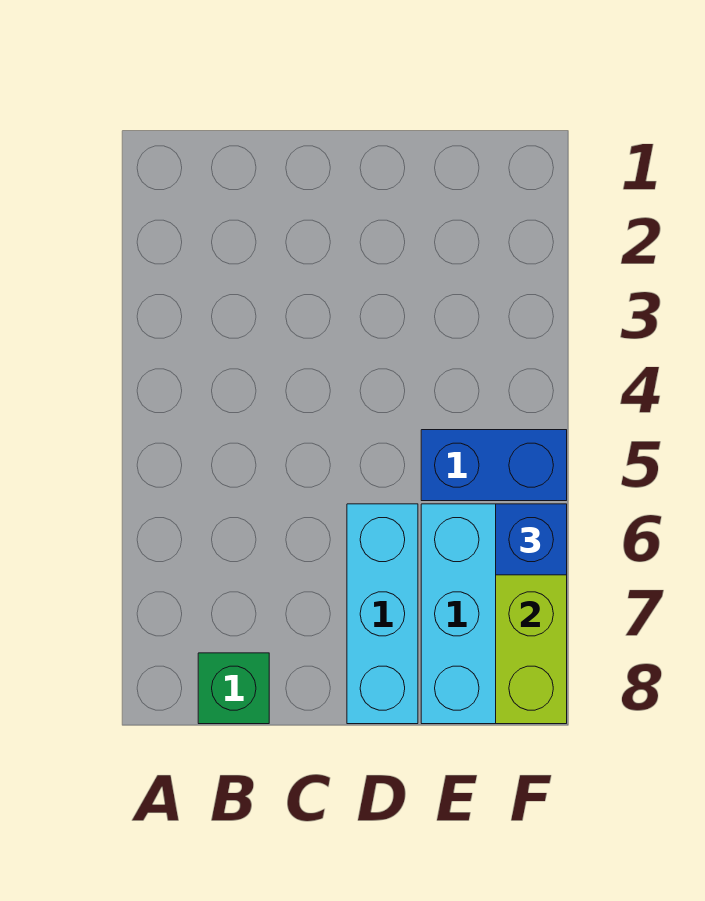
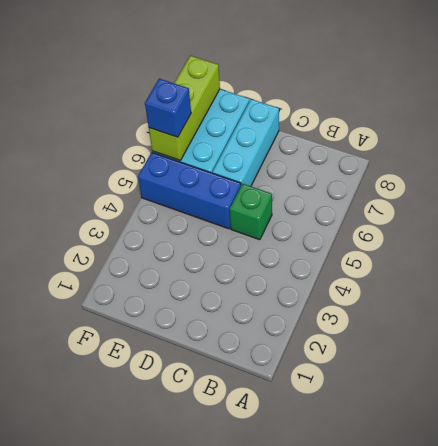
green brick B8 level 1 -> green brick C5 level 1
blue brick E5:F5 level 1 -> blue brick D5:F5 level 1

